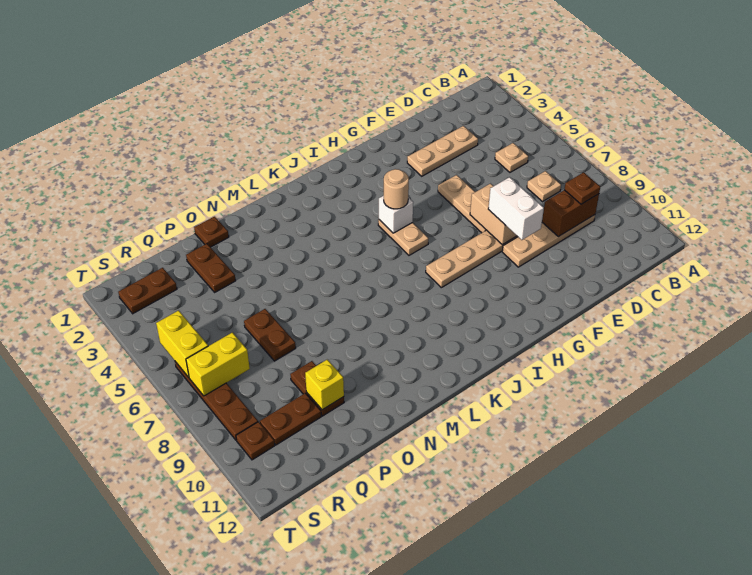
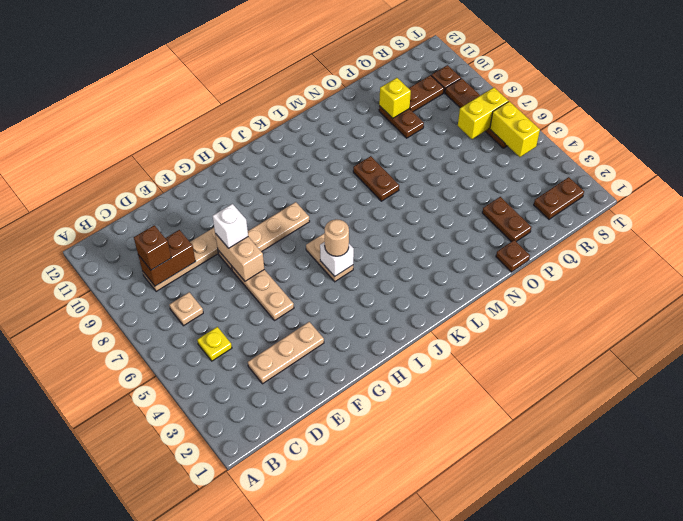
tan plate C5 level 1 -> yellow plate C5 level 1
brown plate C9 level 3 -> brown brick C9 level 3
white brick F8:F9 level 3 -> white brick F8 level 3
brown plate P6:P7 level 1 -> brown plate M7:M8 level 1

